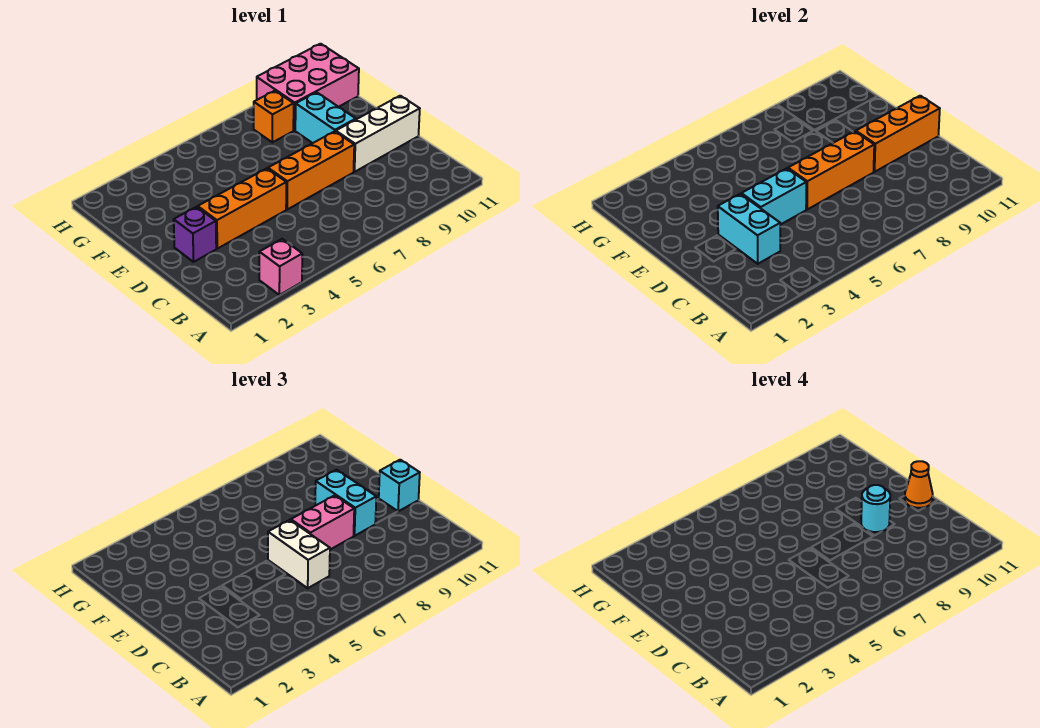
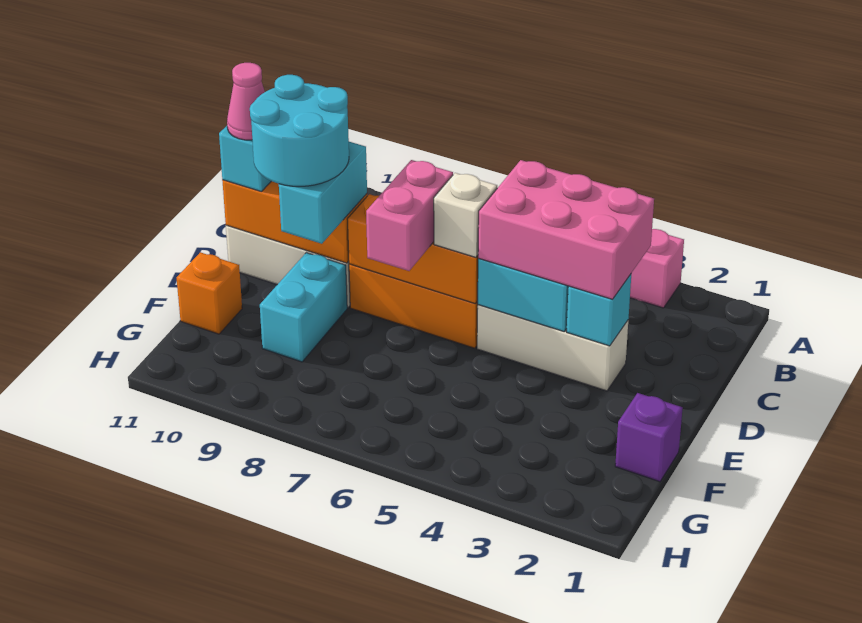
cyan brick C3:D3 level 2 -> cyan brick D3 level 2
white brick C6:D6 level 3 -> white brick D6 level 3
purple brick D2 level 1 -> purple brick F1 level 1
orange brick D3:D5 level 1 -> white brick D3:D5 level 1
pink brick D7:D8 level 3 -> pink brick D7:E7 level 3
cyan round brick D9 level 4 -> cyan round brick D9:E10 level 4
orange cone D11 level 4 -> pink cone D11 level 4
orange brick G8 level 1 -> orange brick F11 level 1
pink brick G9:H11 level 1 -> pink brick C3:D5 level 3

